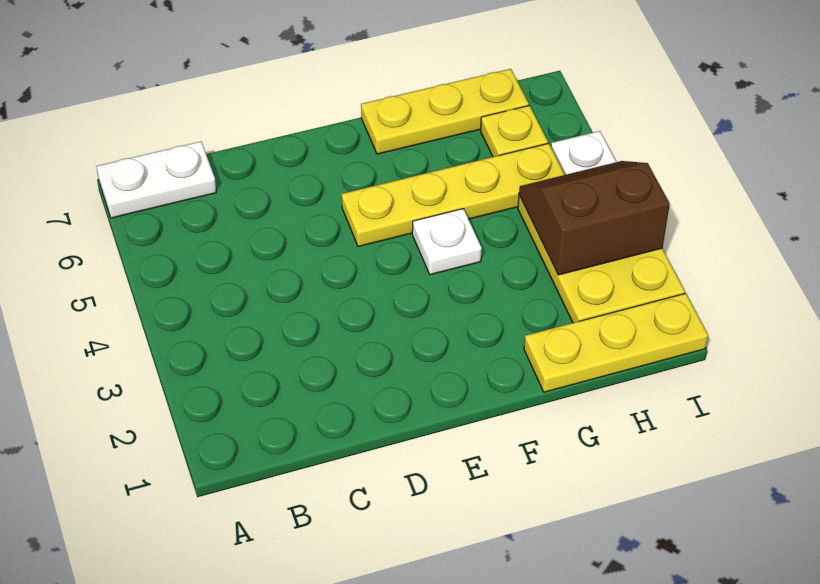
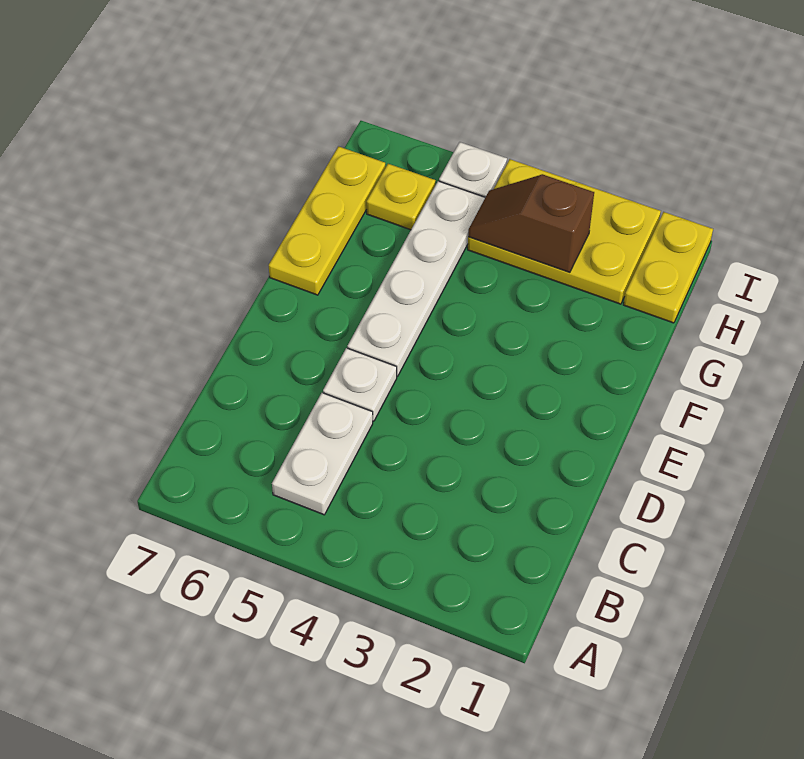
white plate A7:B7 level 1 -> white plate B5:C5 level 1
yellow plate E5:H5 level 1 -> white plate E5:H5 level 1
white plate F4 level 1 -> white plate D5 level 1
yellow plate G1:I1 level 1 -> yellow plate H1:I1 level 1
brown slope H3:I4 level 2 top 3 -> brown slope H3:H4 level 2 top 3

